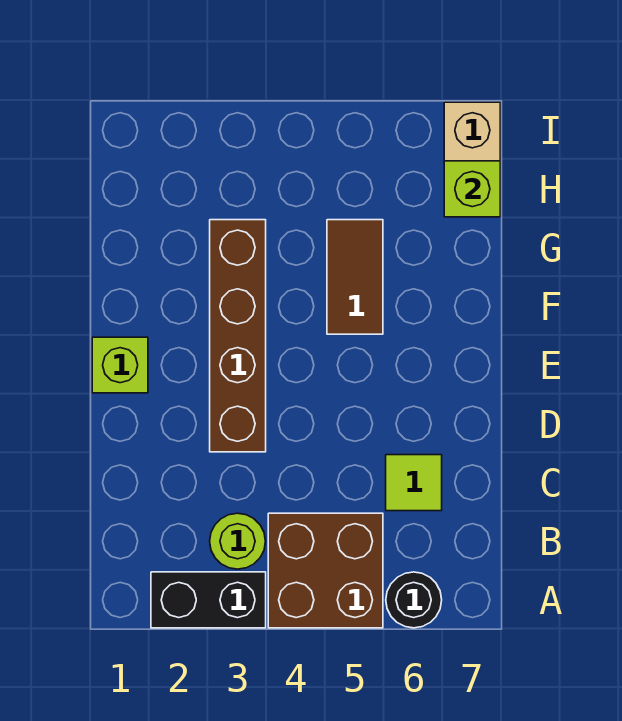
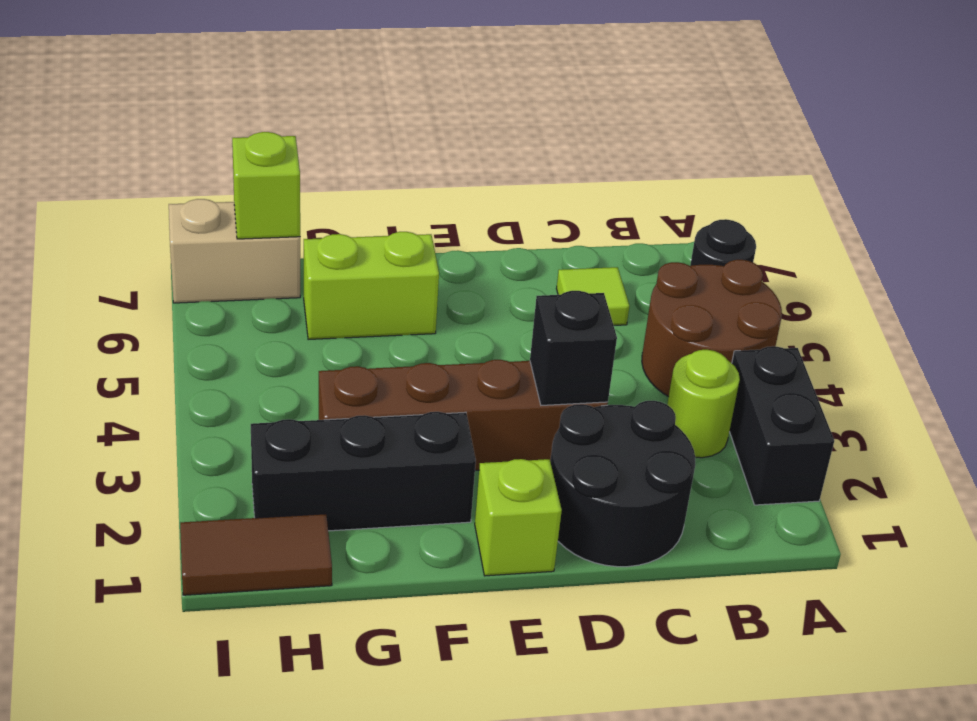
brown brick A4:B5 level 1 -> brown round brick A4:B5 level 1
none -> black round brick C1:D2 level 1
none -> black brick D3 level 2
none -> black brick F2:H2 level 1
brown tile F5:G5 level 1 -> brown tile H1:I1 level 1
none -> lime brick F6:G6 level 1

